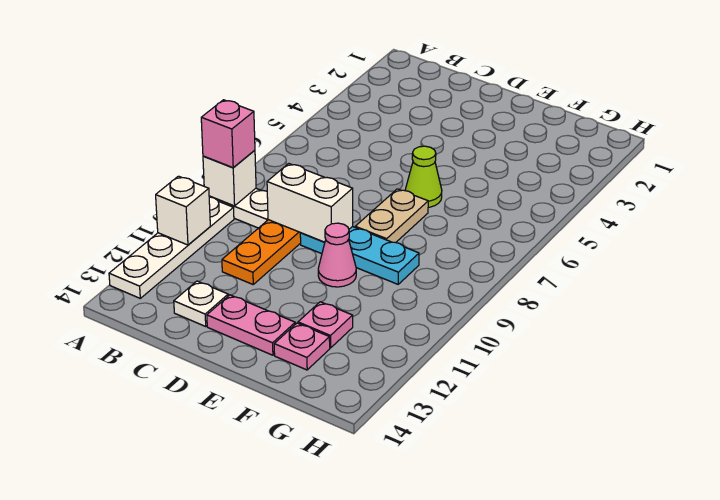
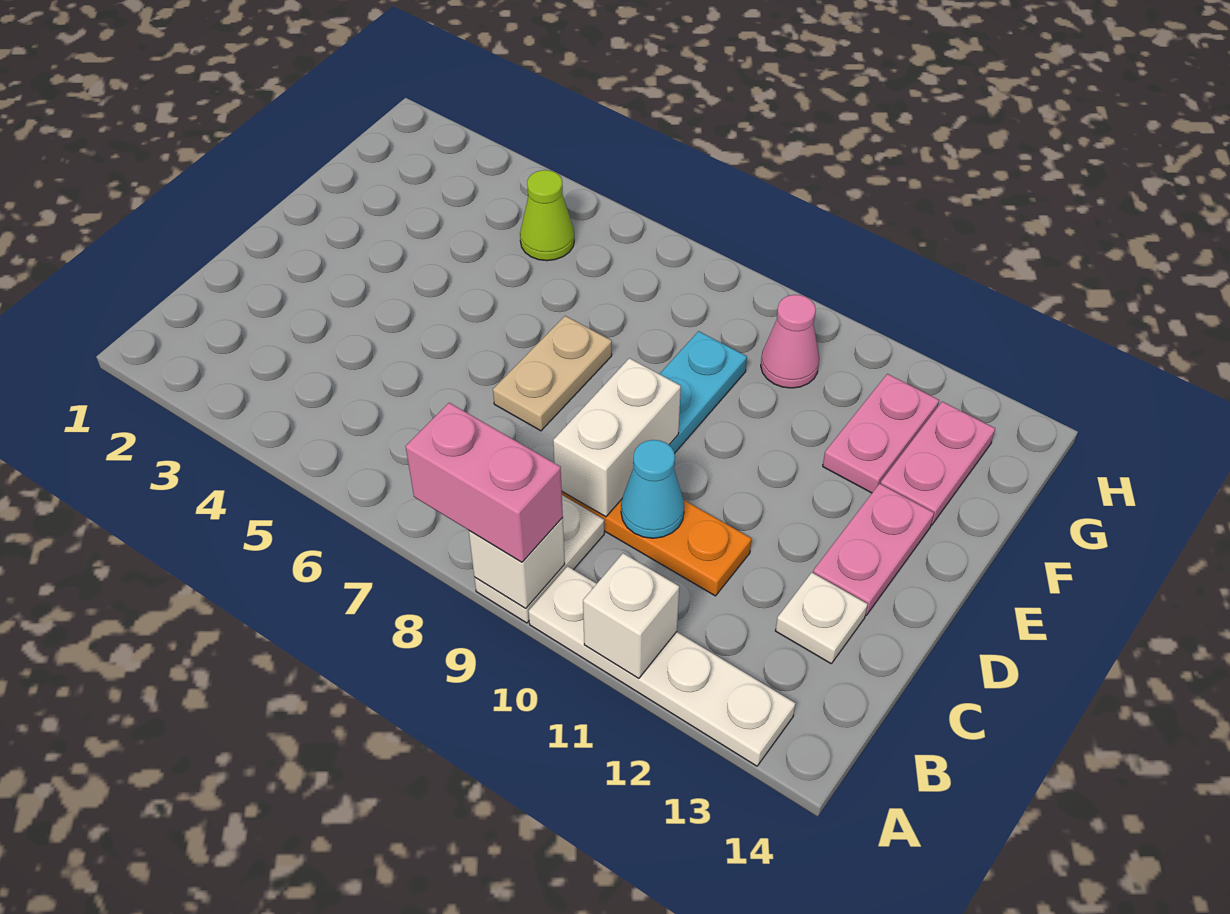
pink brick A9 level 3 -> pink brick A8:A9 level 3
none -> cyan cone C10 level 2
lime cone E6 level 1 -> lime cone G5 level 1
tan plate E7:E8 level 1 -> tan plate D7:E7 level 1
pink cone E10 level 1 -> pink cone G10 level 1
pink plate F12 level 1 -> pink plate F12:G12 level 1
pink plate F13 level 1 -> pink plate F13:G13 level 1

